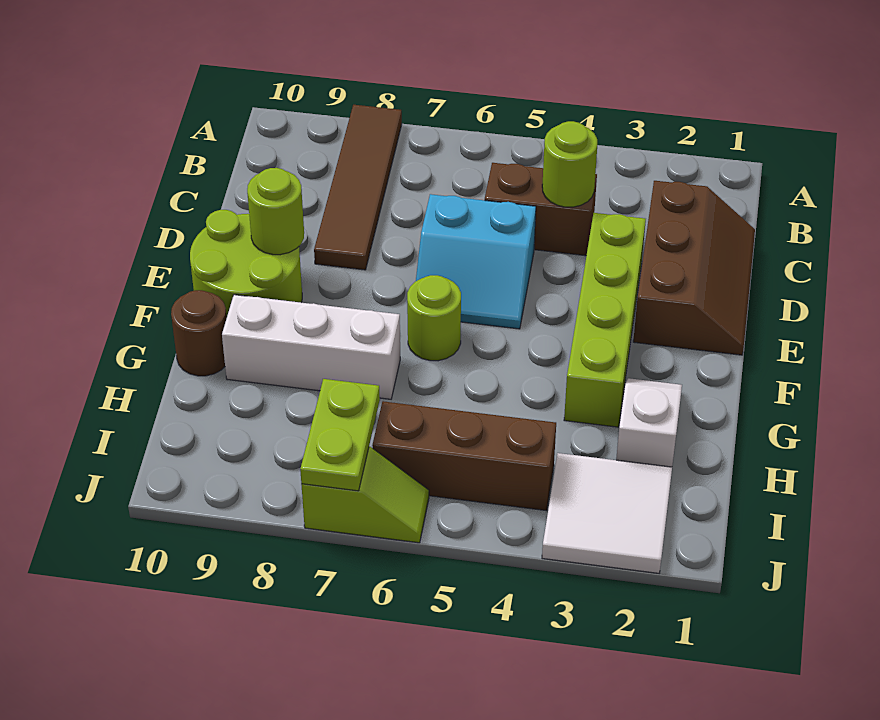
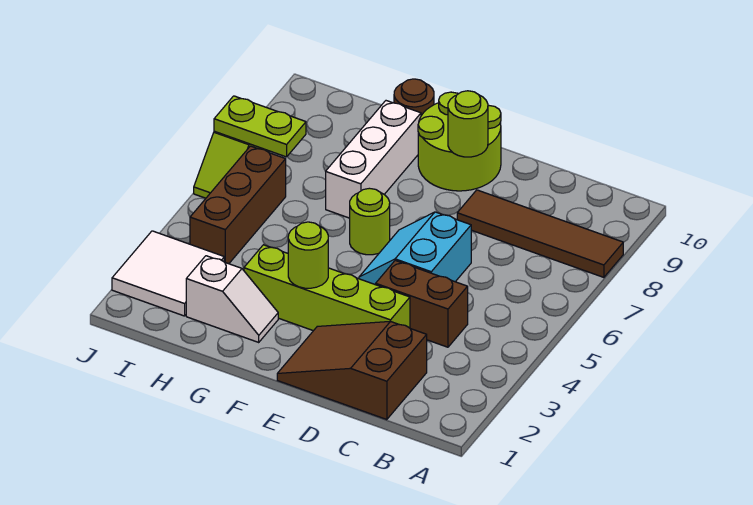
brown slope C1:E2 level 1 top 2 -> brown slope C1:E2 level 1 top C
brown brick C4:C5 level 1 -> brown brick C4:D4 level 1
lime round brick C4 level 2 -> lime round brick F3 level 2

